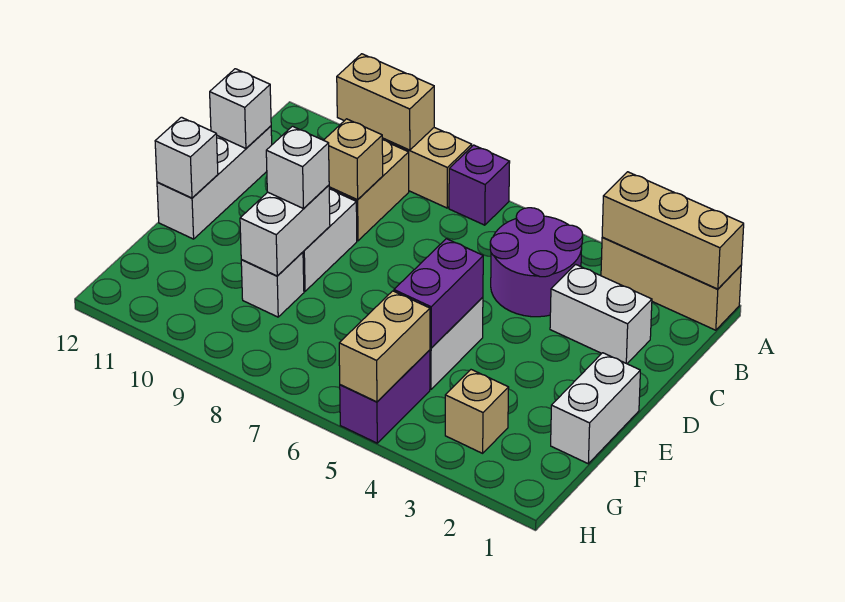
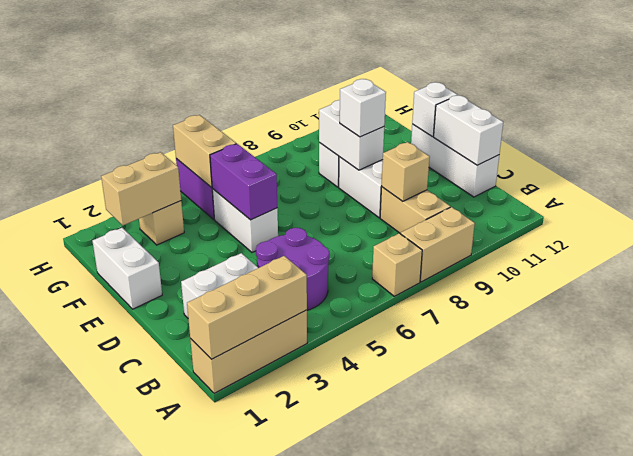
purple brick A7 level 1 -> tan brick A7 level 1
tan brick A9:A10 level 2 -> tan brick G2:G3 level 2
white brick C12 level 2 -> white brick C12:D12 level 2

